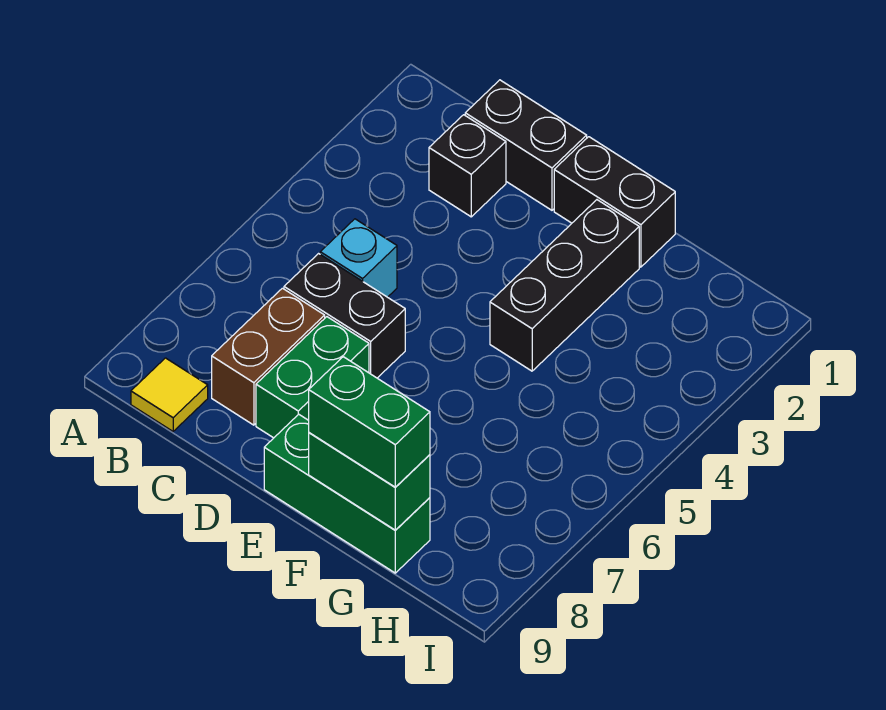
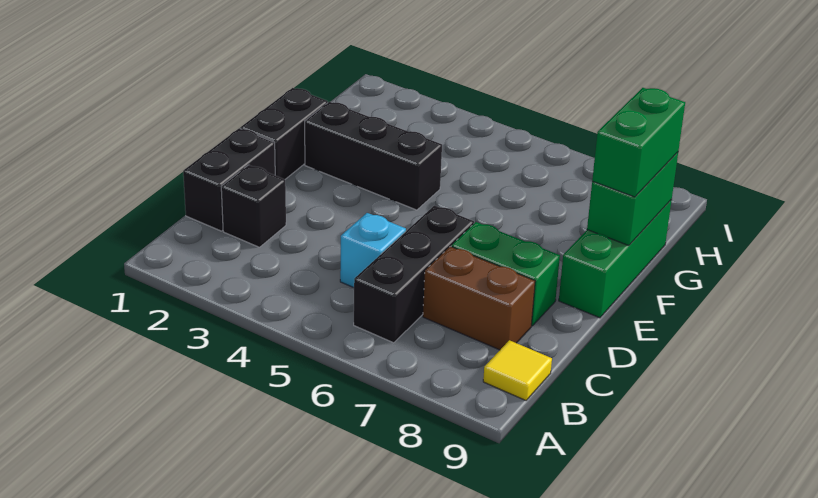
black brick C6:D6 level 1 -> black brick B6:D6 level 1

